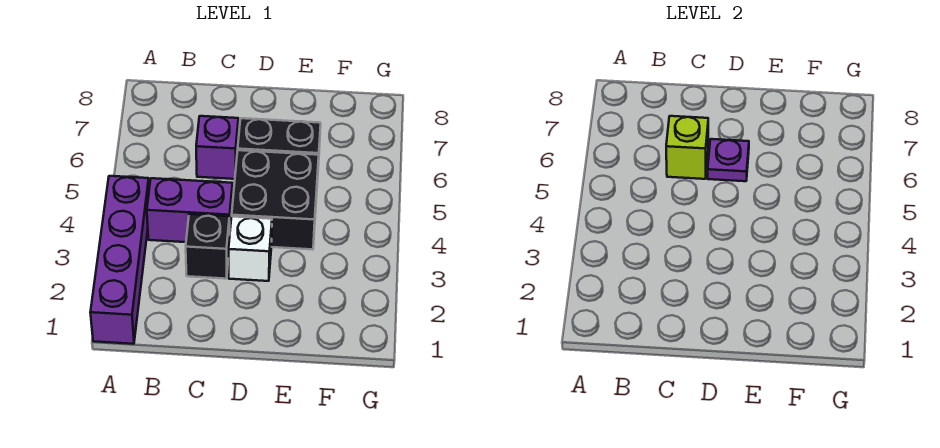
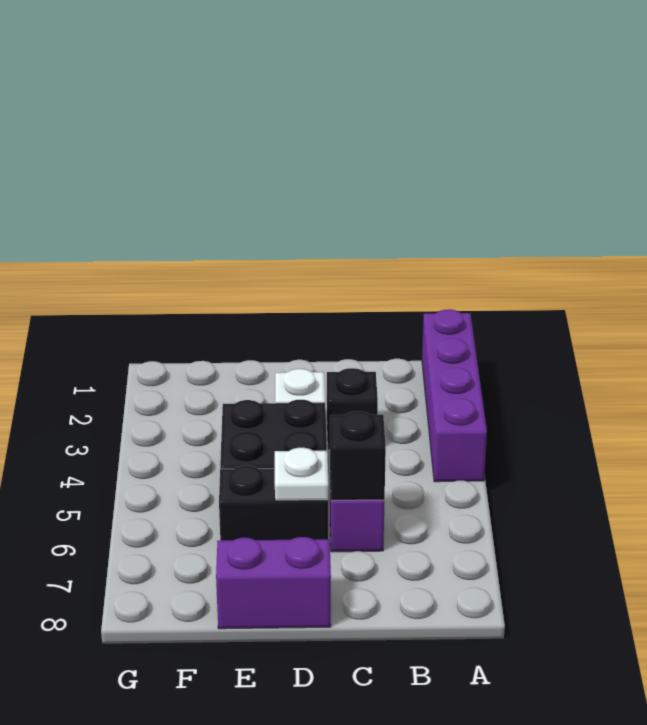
purple brick B4:C4 level 1 -> purple brick D8:E8 level 1
lime brick C6 level 2 -> black brick C6 level 2
purple plate D6 level 2 -> white plate D6 level 2

